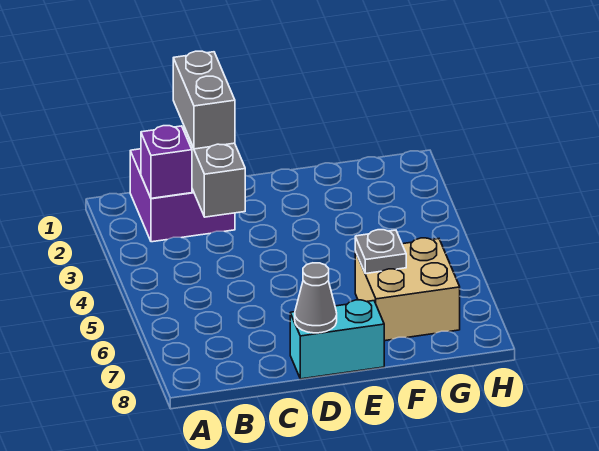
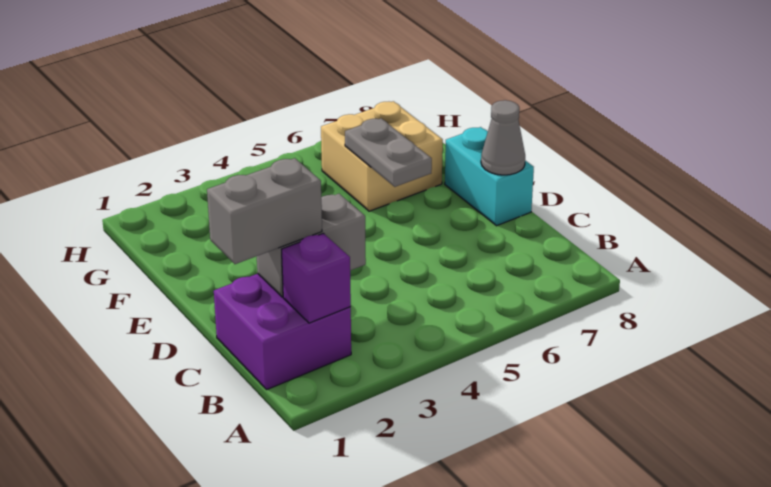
grey plate F6 level 2 -> grey plate E6:F6 level 2

